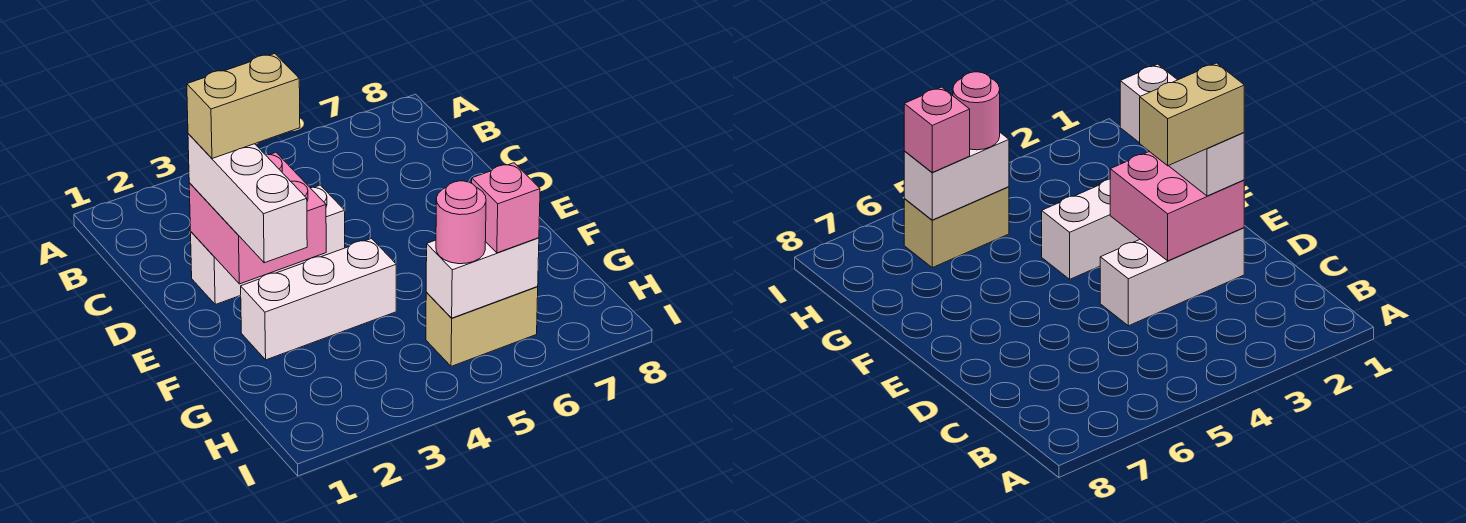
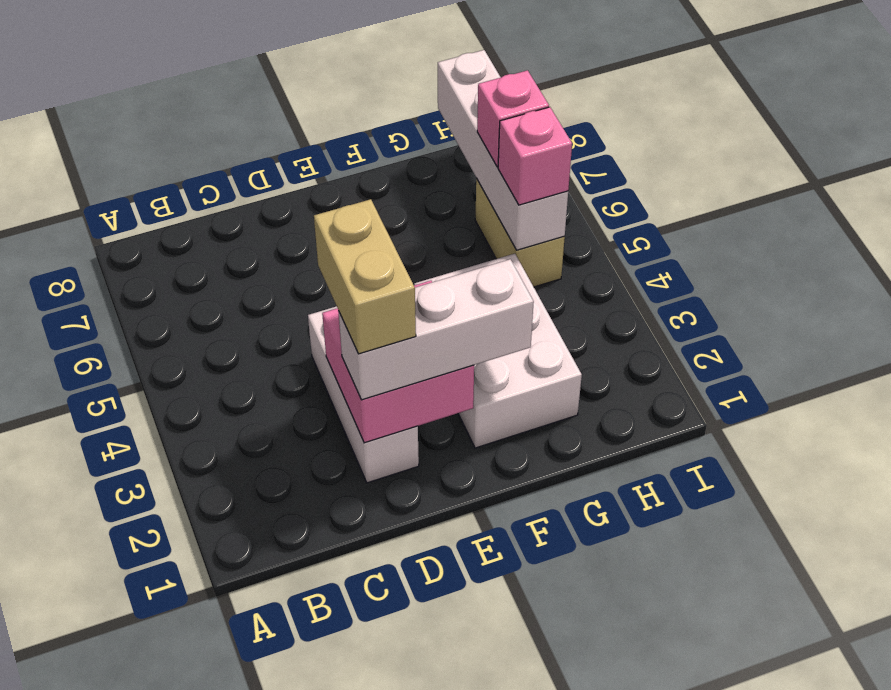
white brick F2:F4 level 1 -> white brick F2:G4 level 1
white brick H5:H6 level 2 -> white brick H5:H8 level 2
pink round brick H5 level 3 -> pink brick H5 level 3

